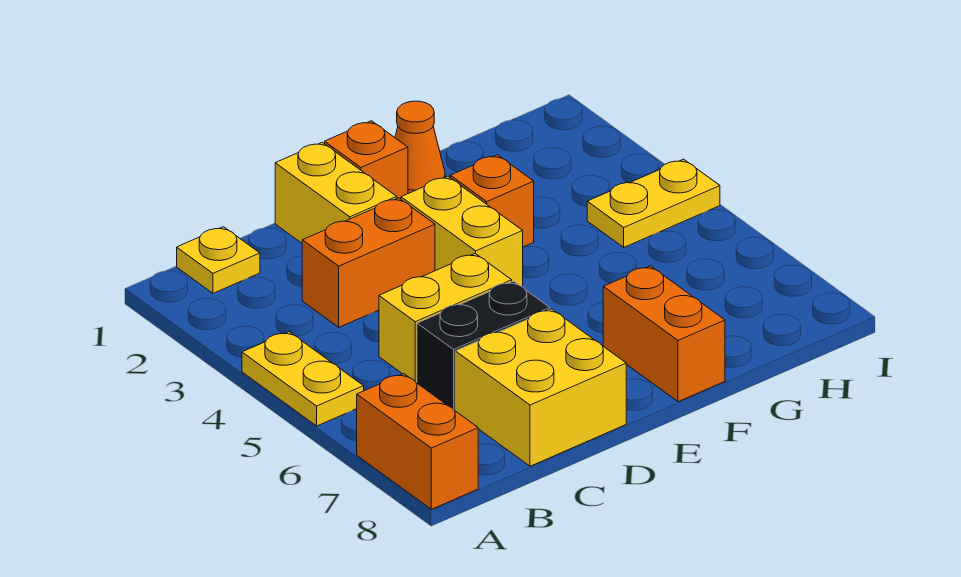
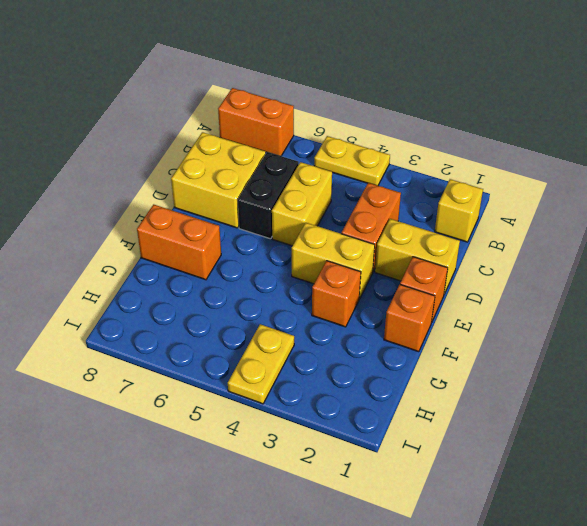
yellow plate B1 level 1 -> yellow brick B1 level 1
orange cone F1 level 1 -> orange brick F1 level 1

